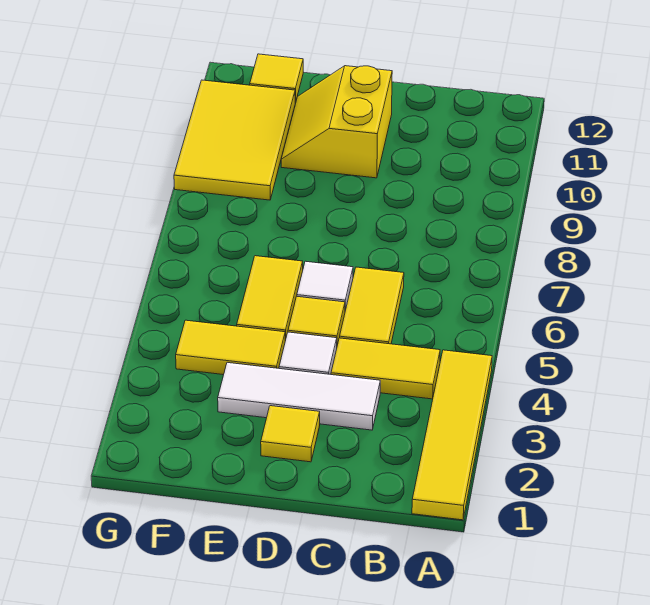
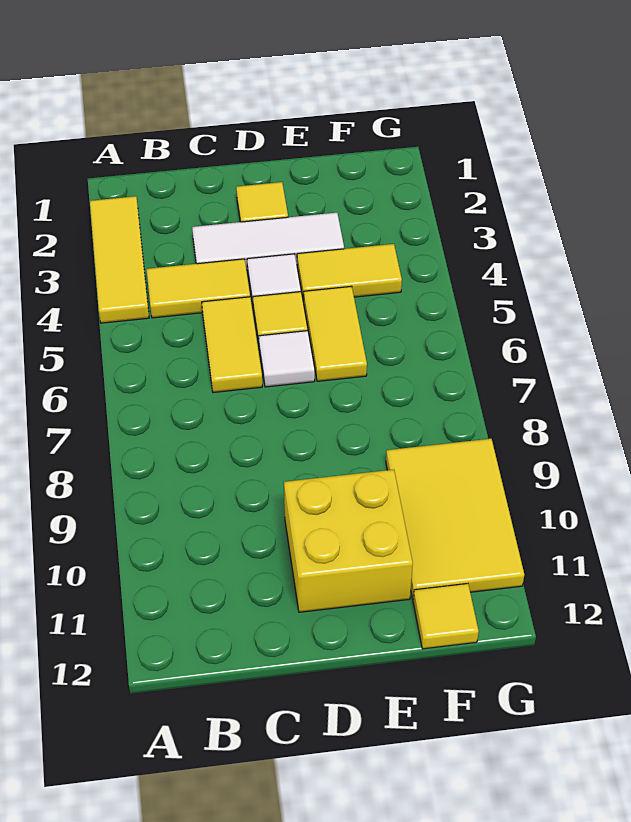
yellow tile A1:A4 level 1 -> yellow tile A2:A4 level 1
yellow slope D10:E11 level 1 top D -> yellow brick D10:E11 level 1

